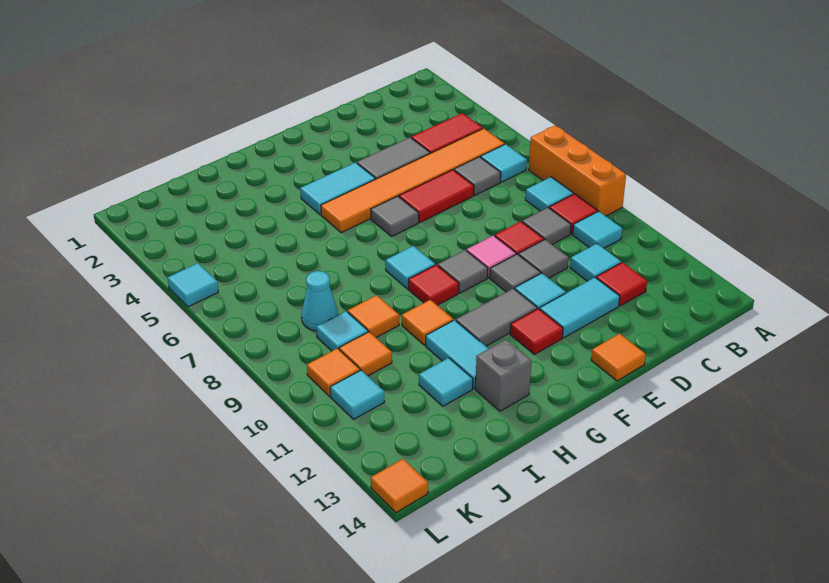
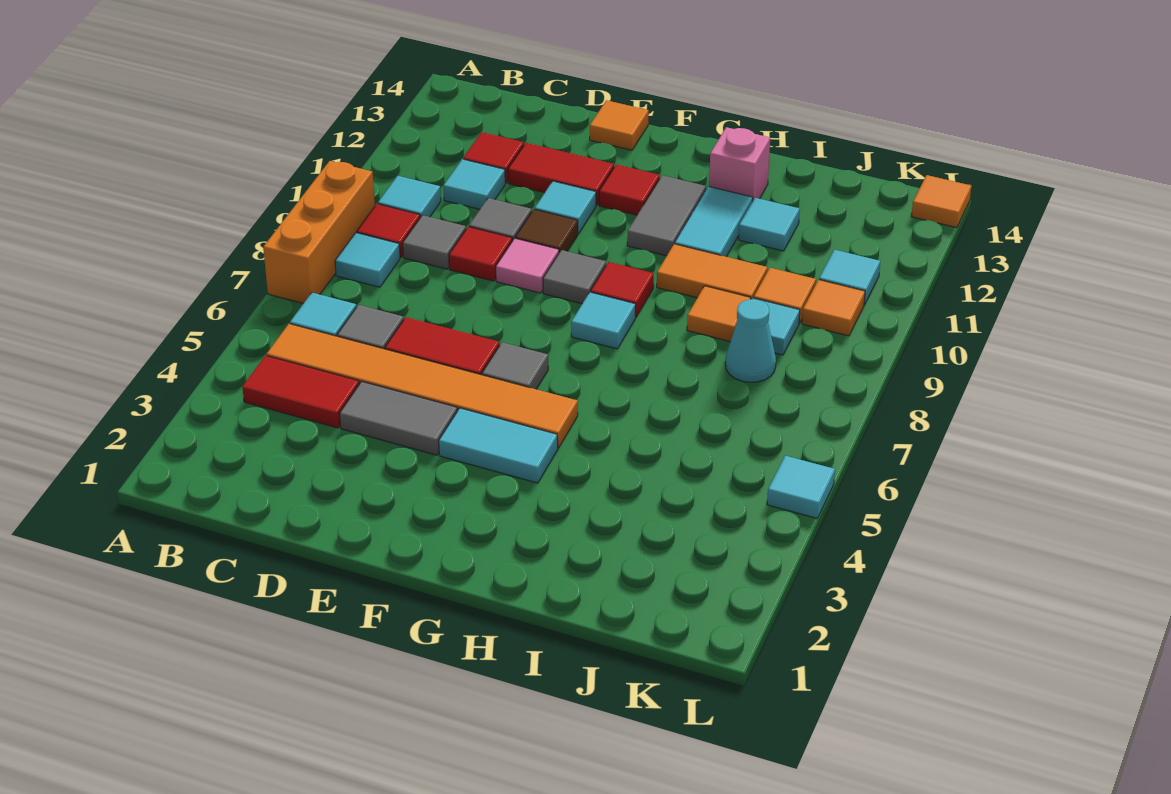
cyan tile D12:E12 level 1 -> red tile D12:E12 level 1
grey tile E10 level 1 -> brown tile E10 level 1
grey tile F11:G11 level 1 -> grey tile G11:G12 level 1
orange tile H10 level 1 -> orange tile H10:I10 level 1
grey brick H13 level 1 -> pink brick H13 level 1

